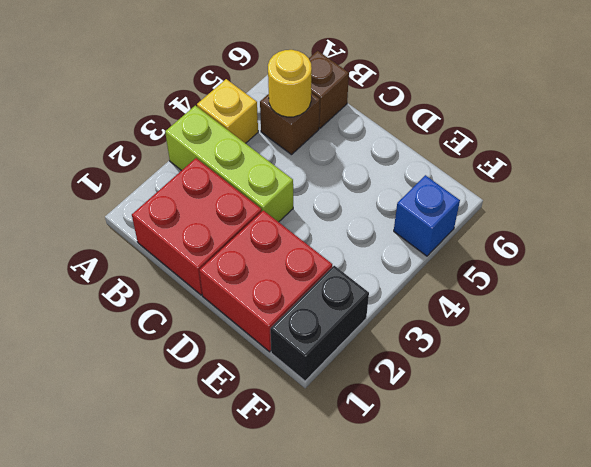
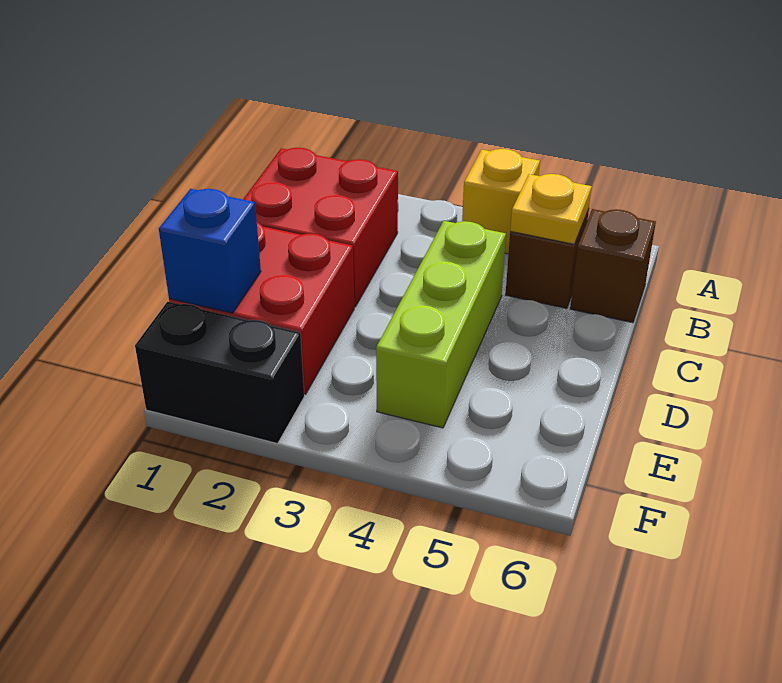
lime brick A3:C3 level 1 -> lime brick C4:E4 level 1
yellow round brick B5 level 2 -> yellow plate B5 level 2
blue brick F5 level 1 -> blue brick E1 level 2

